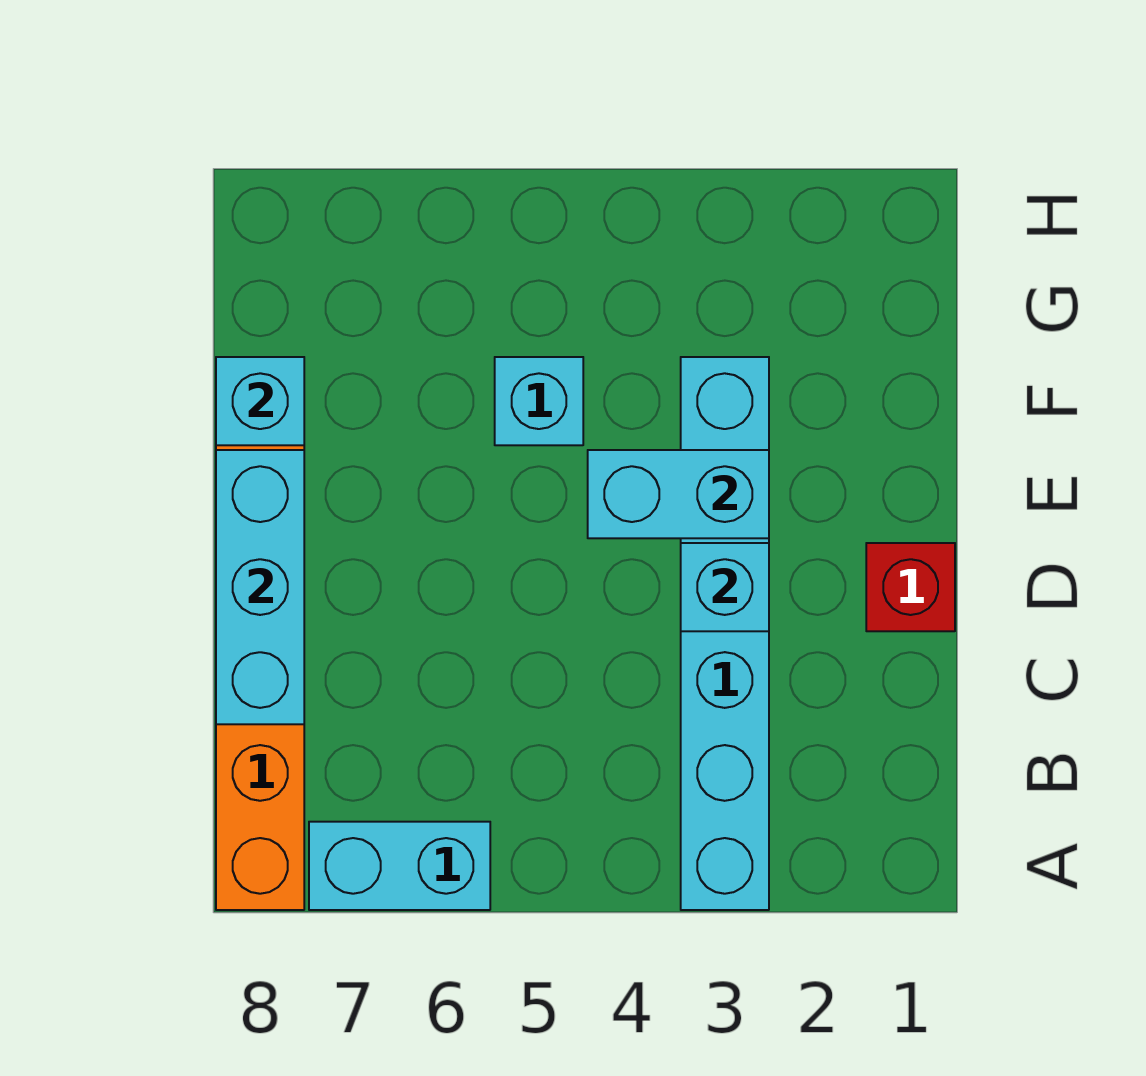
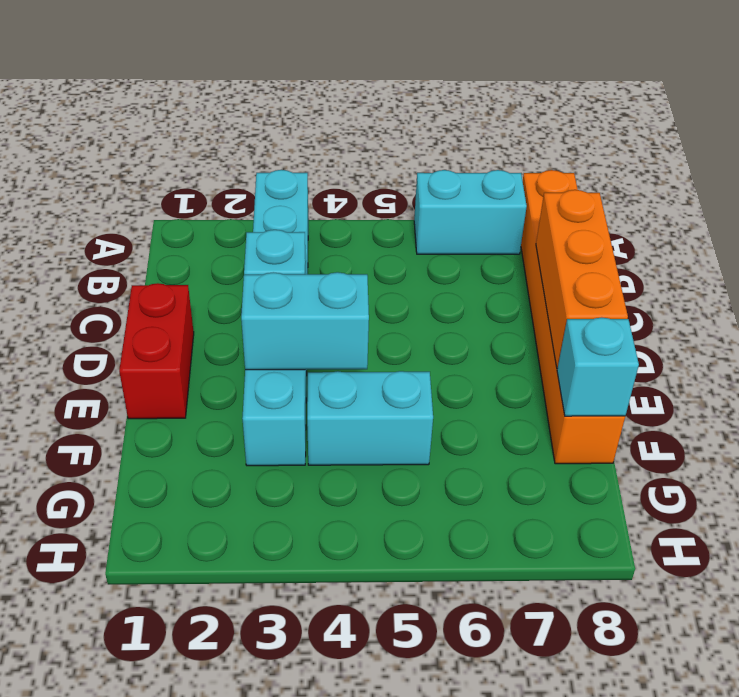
cyan brick C8:E8 level 2 -> orange brick C8:E8 level 2
red brick D1 level 1 -> red brick D1:E1 level 1
cyan brick F5 level 1 -> cyan brick F4:F5 level 1

